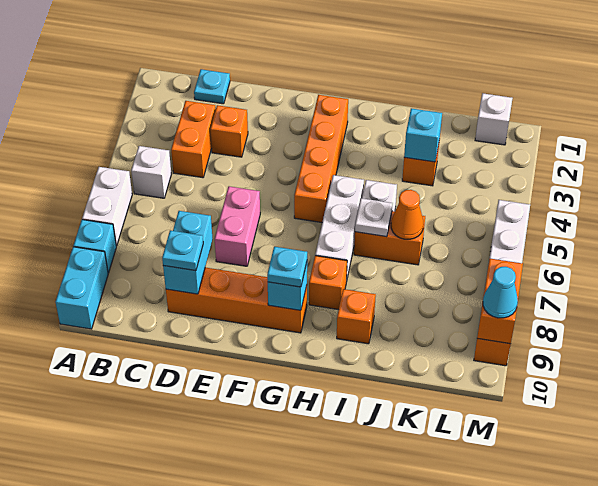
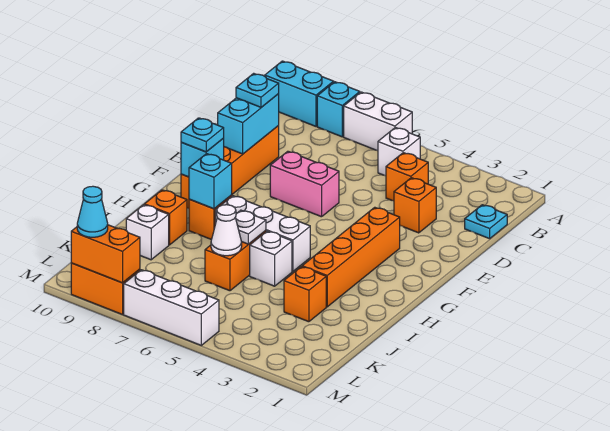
orange brick C3:C4 level 1 -> orange brick C4 level 1
cyan brick D8:D9 level 2 -> cyan brick D9:E9 level 2
orange brick G2:G5 level 1 -> orange brick F3:I3 level 1
cyan brick J3 level 2 -> cyan brick H8 level 2
orange cone J6 level 2 -> white cone J6 level 2
white brick L1 level 1 -> white brick J9 level 1

